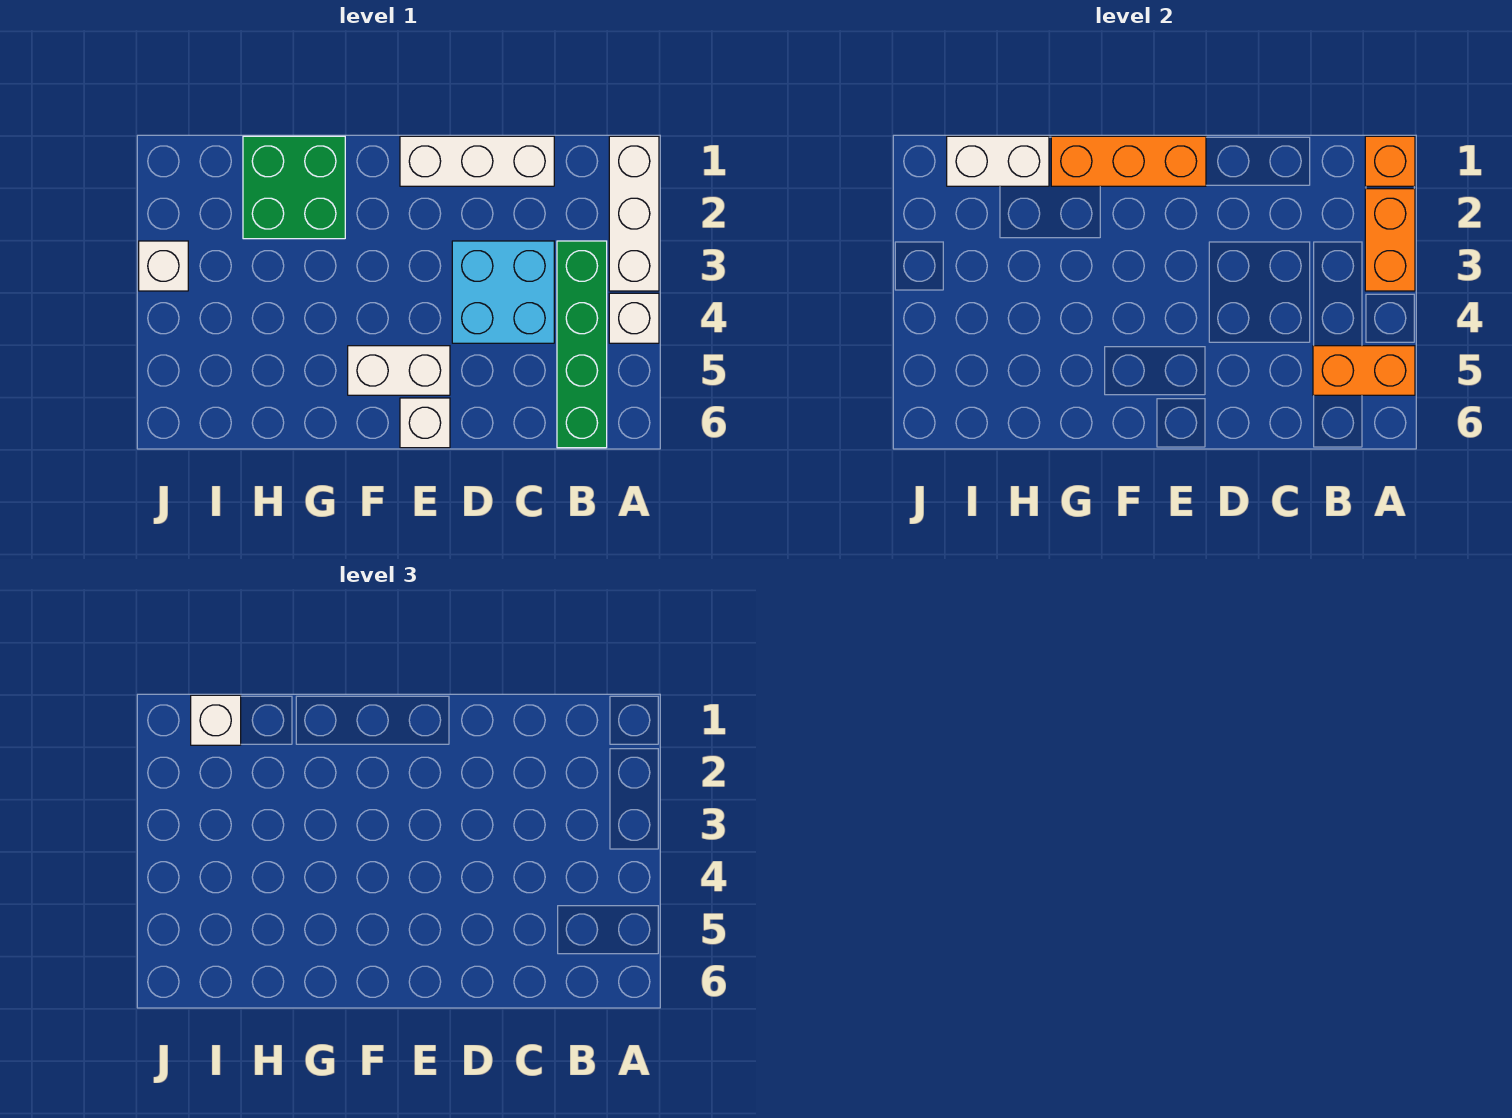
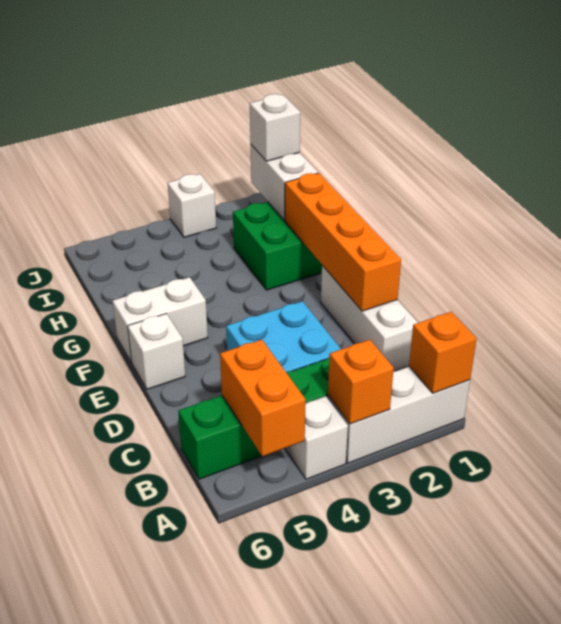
orange brick A2:A3 level 2 -> orange brick A3 level 2
orange brick E1:G1 level 2 -> orange brick D1:G1 level 2
white brick E5:F5 level 1 -> white brick F5:F6 level 1

